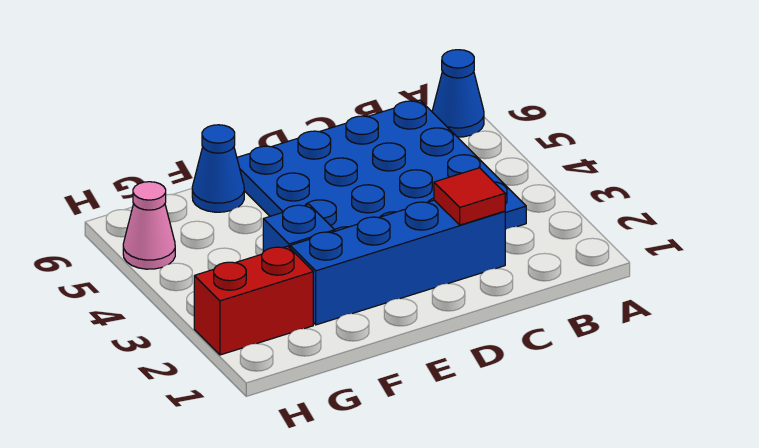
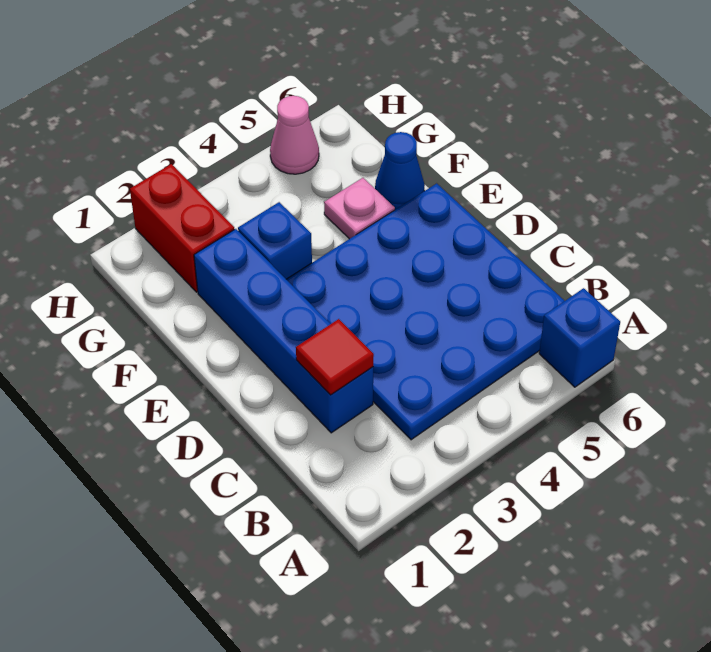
blue cone A6 level 1 -> blue brick A6 level 1
none -> pink plate F5 level 1

